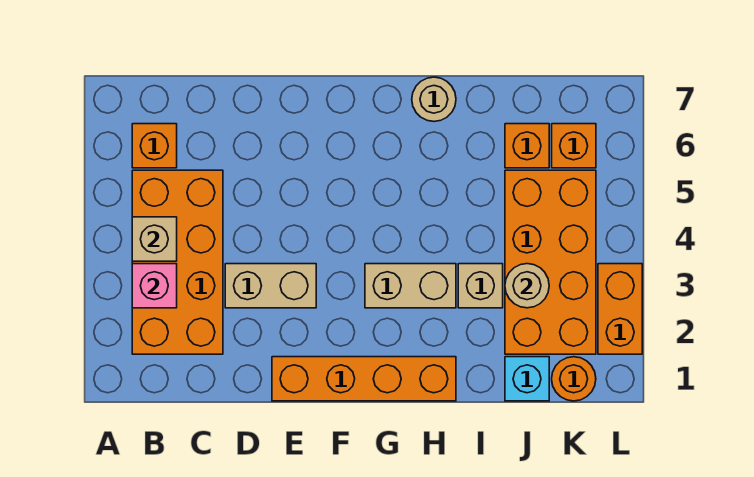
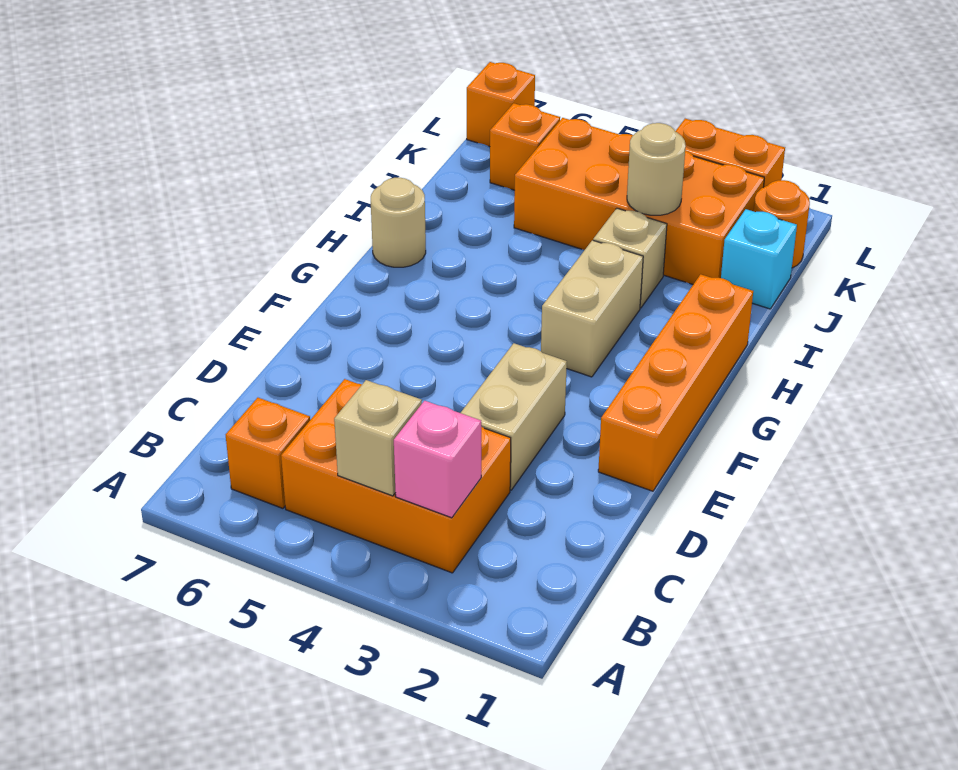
orange brick B2:C5 level 1 -> orange brick B3:C5 level 1
orange brick J6 level 1 -> orange brick L7 level 1

